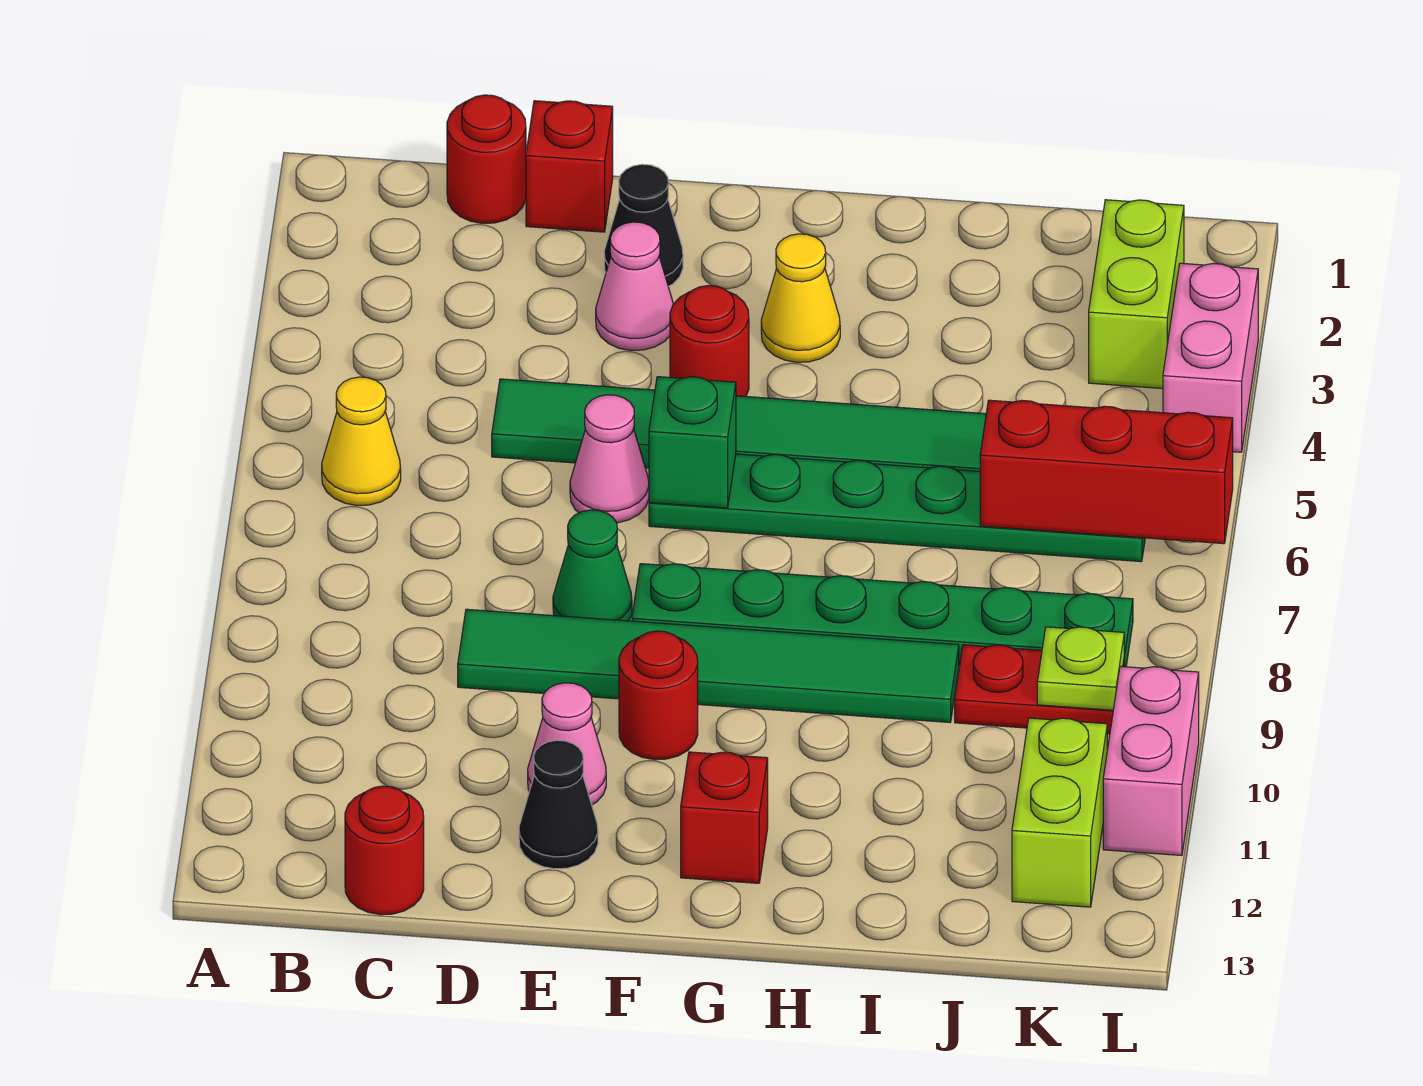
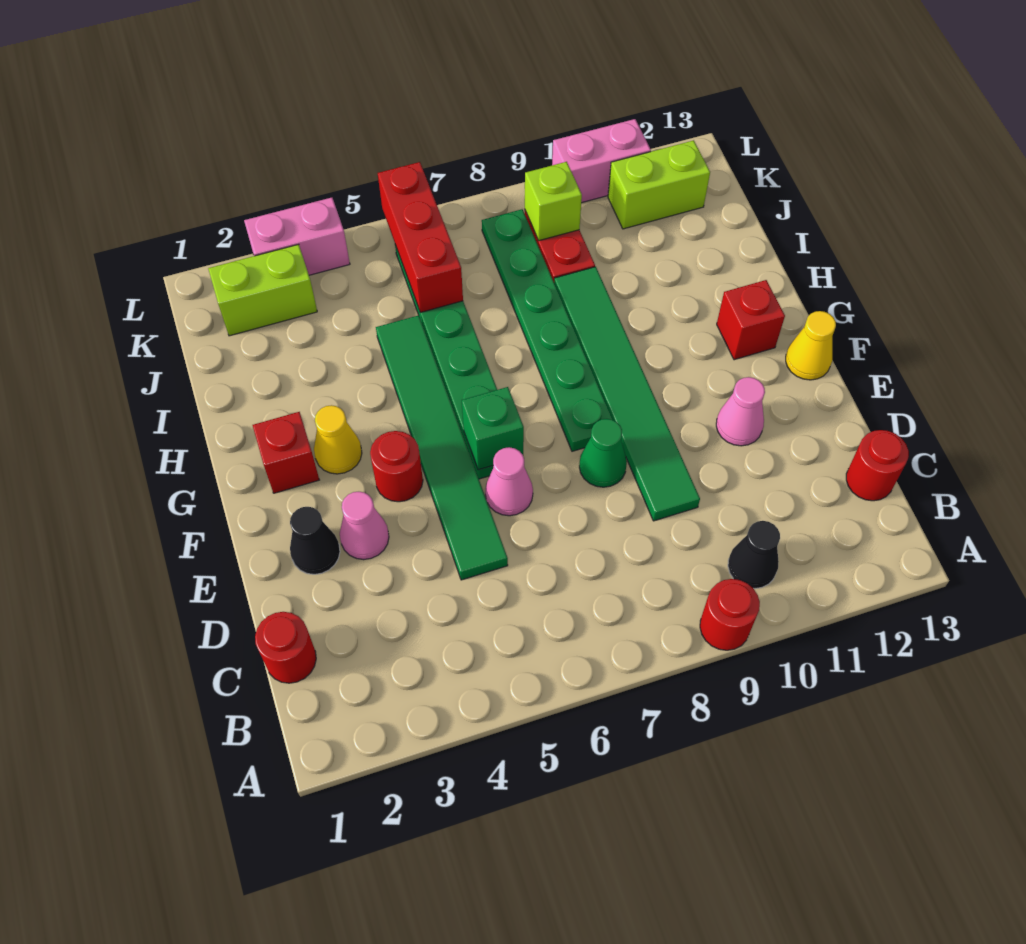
yellow cone B6 level 1 -> yellow cone F13 level 1
red brick D1 level 1 -> red brick G2 level 1
black cone E12 level 1 -> black cone B10 level 1
red round brick F10 level 1 -> red round brick A9 level 1
lime plate K9 level 2 -> lime brick K9 level 2

